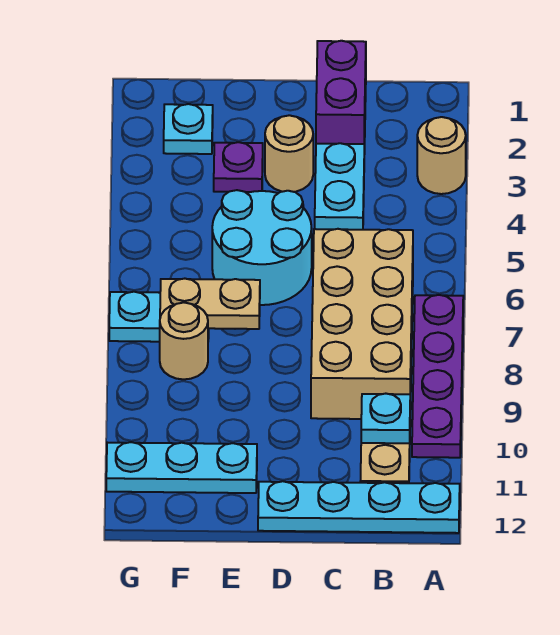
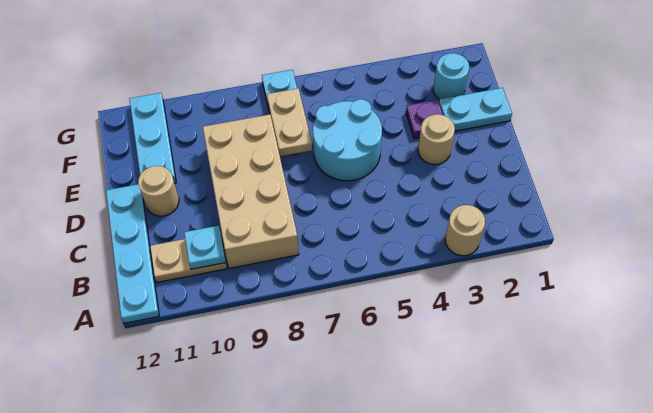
purple plate A7:A10 level 1 -> none
tan brick B6:C9 level 1 -> tan brick B8:E9 level 1
purple brick C1:C2 level 1 -> none
cyan plate C3:C4 level 1 -> cyan plate E1:E2 level 1
cyan plate F2 level 1 -> cyan round brick F2 level 1
tan round brick F8 level 1 -> tan round brick D11 level 1

